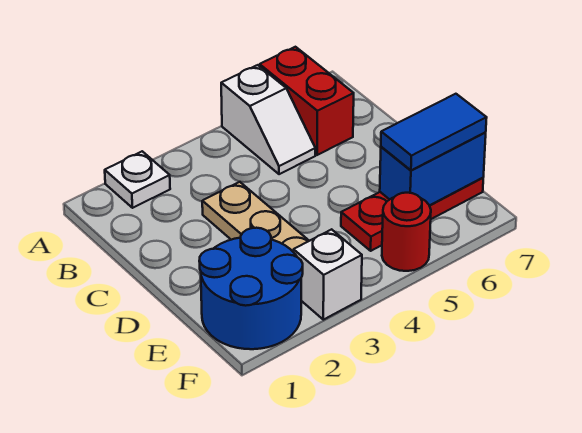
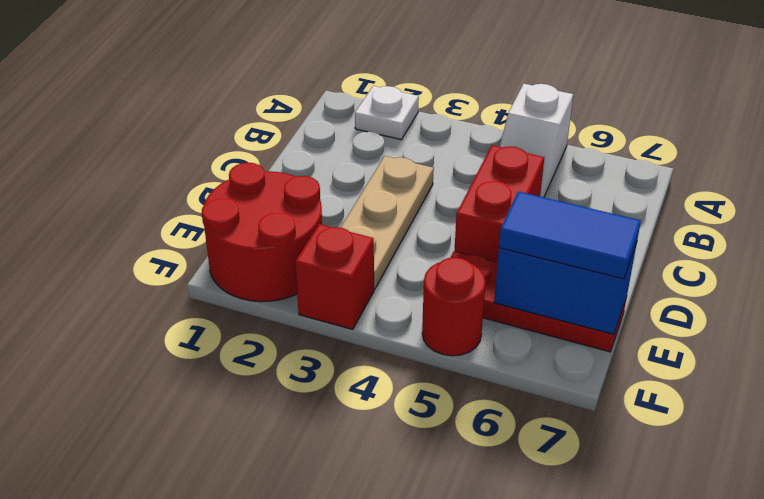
red brick A6:B6 level 1 -> red brick C5:D5 level 1
blue round brick E1:F2 level 1 -> red round brick E1:F2 level 1
white brick F3 level 1 -> red brick F3 level 1

